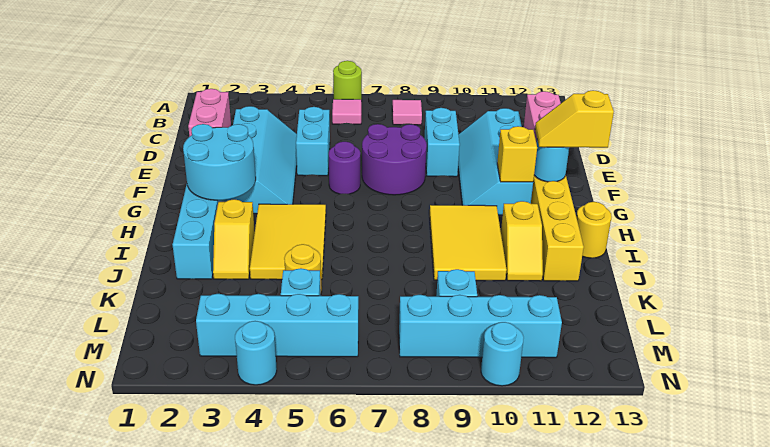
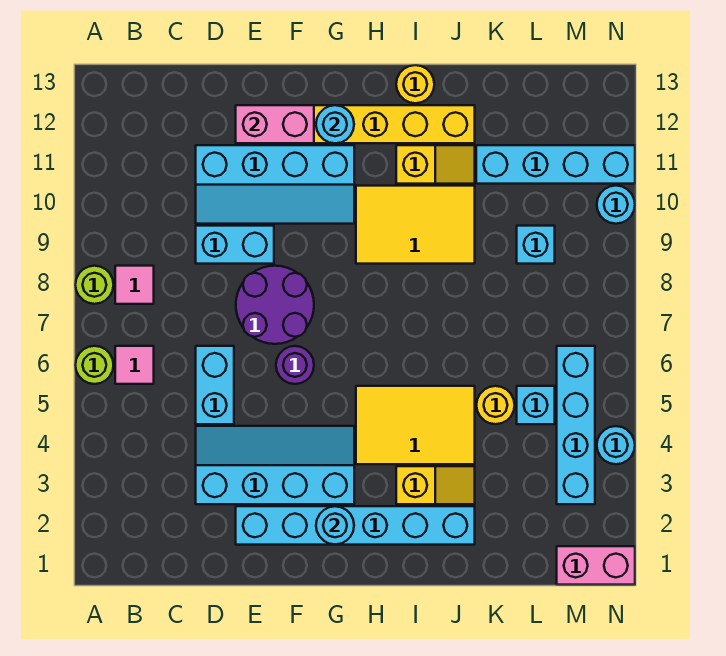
none -> lime round brick A8 level 1
cyan brick D5:E5 level 1 -> cyan brick D5:D6 level 1
pink brick E2:F2 level 2 -> pink brick M1:N1 level 1
cyan round brick G2:H3 level 2 -> cyan round brick G2 level 2
yellow brick G11 level 2 -> none
yellow slope G12:G13 level 3 top 13 -> none
cyan brick M8:M11 level 1 -> cyan brick K11:N11 level 1

